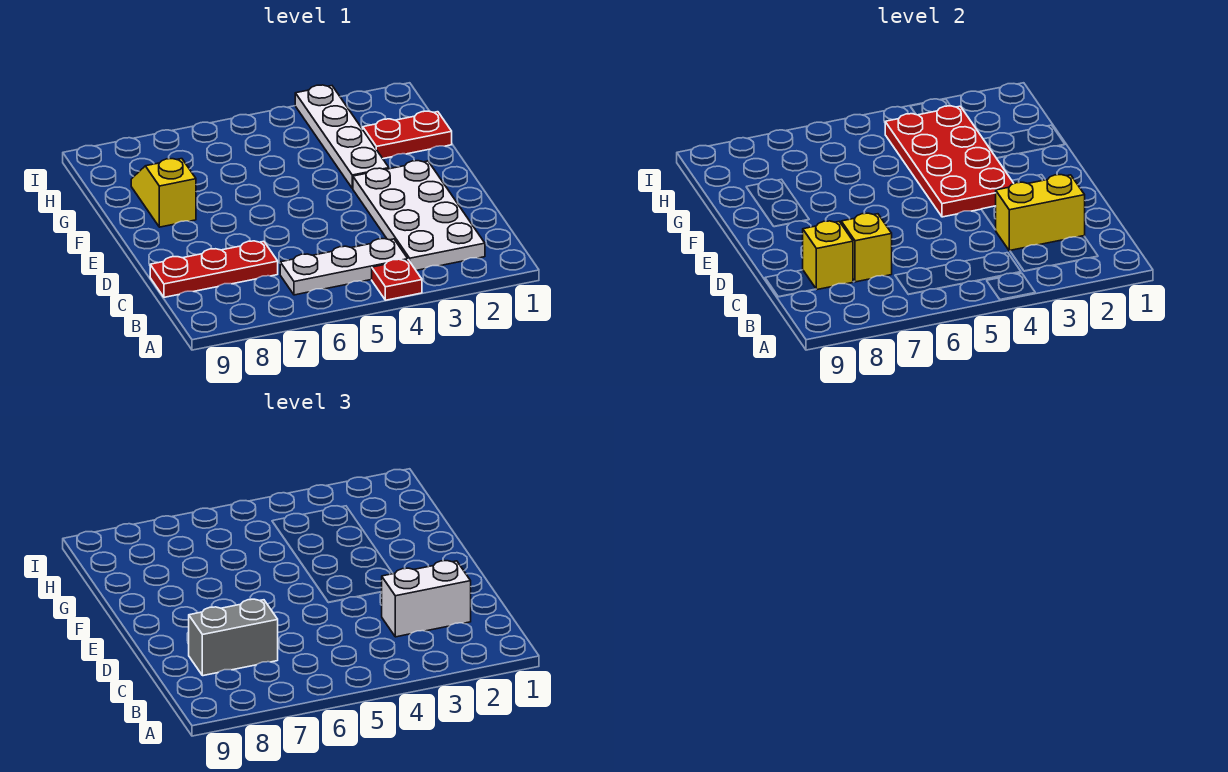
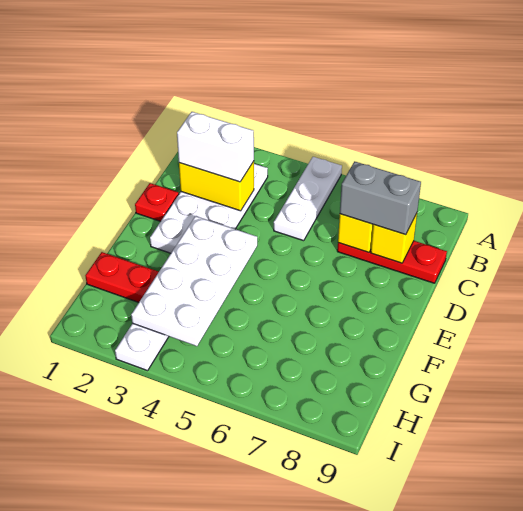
red plate A4 level 1 -> red plate D1 level 1
white plate B4:B6 level 1 -> white plate A5:C5 level 1
red plate E3:H4 level 2 -> white plate E3:H4 level 2
yellow slope F8:G8 level 1 top F -> none

